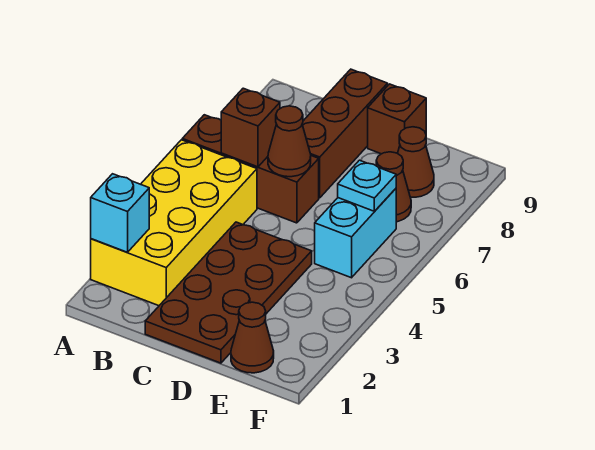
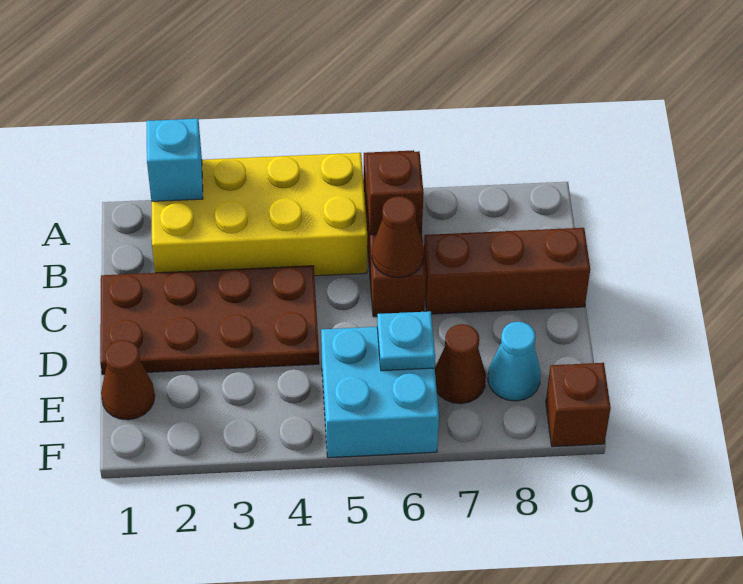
brown brick D9 level 1 -> brown brick F9 level 1
cyan brick E5:E6 level 1 -> cyan brick E5:F6 level 1
brown cone E8 level 1 -> cyan cone E8 level 1

